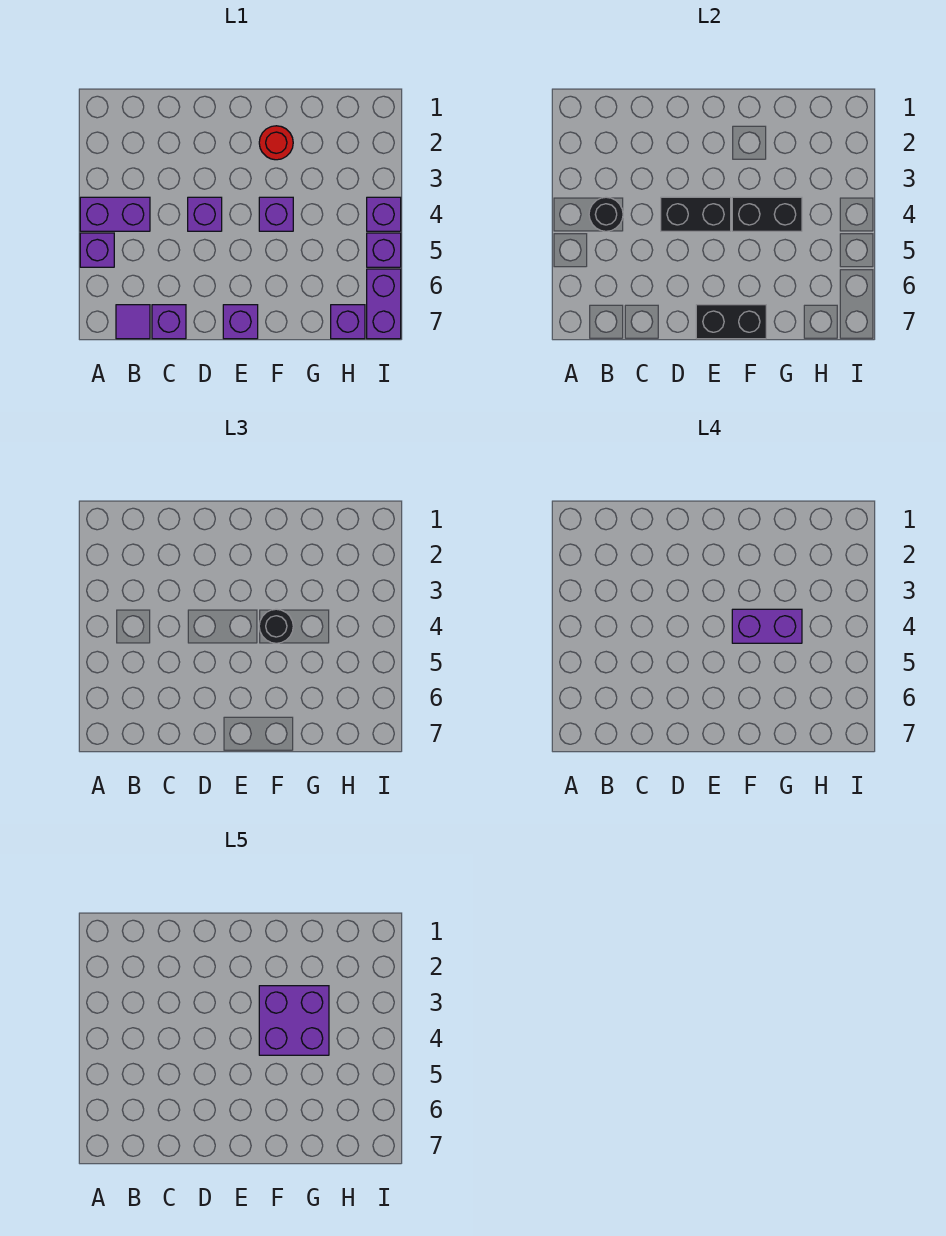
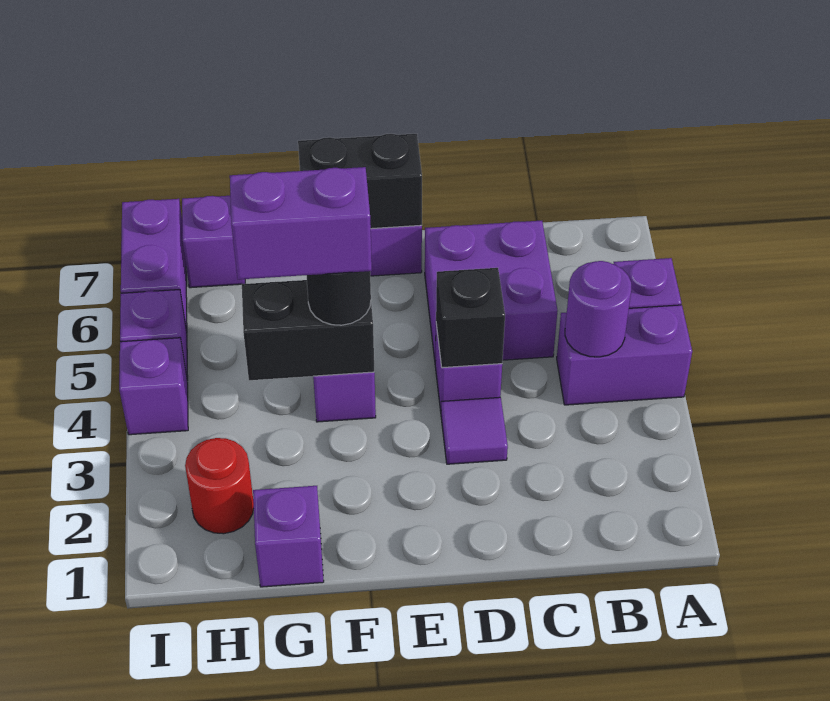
black round brick B4 level 2 -> purple round brick B4 level 2
purple tile B7 level 1 -> purple tile D3 level 1
purple brick C7 level 1 -> purple brick G1 level 1
black brick D4:E4 level 2 -> black brick D4 level 2
red round brick F2 level 1 -> red round brick H2 level 1
purple brick F3:G4 level 5 -> purple brick C5:D6 level 1

